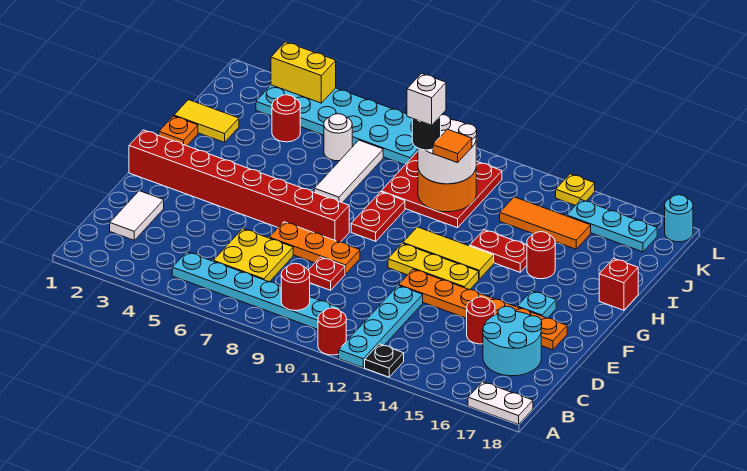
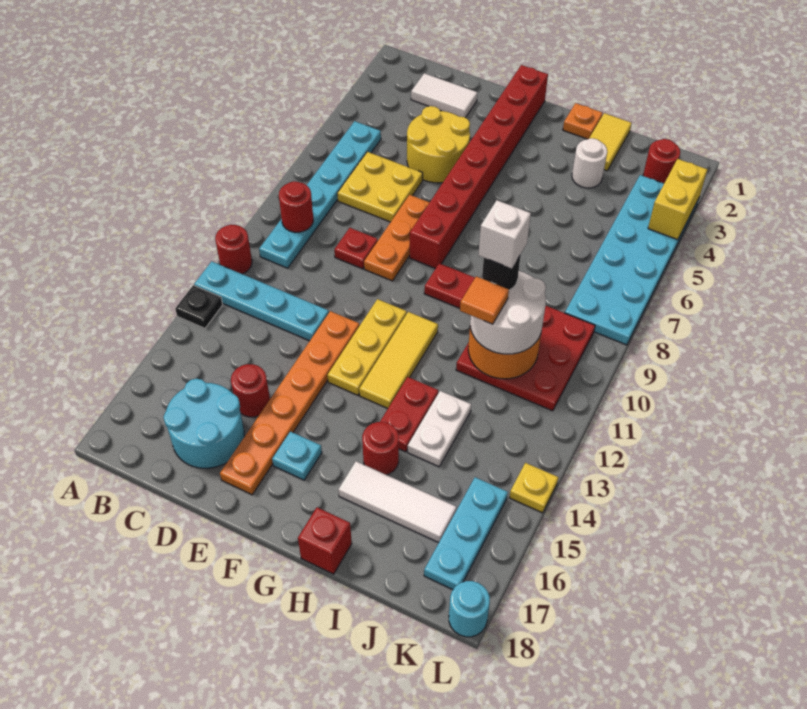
white plate A17:A18 level 1 -> white plate I13:I14 level 1
none -> yellow round brick D4:E5 level 1
white tile H7:J7 level 1 -> white tile H16:J16 level 1
red round brick J4 level 1 -> red round brick K2 level 1
white round brick J6 level 1 -> white round brick I3 level 1
orange tile J13:J15 level 1 -> none

